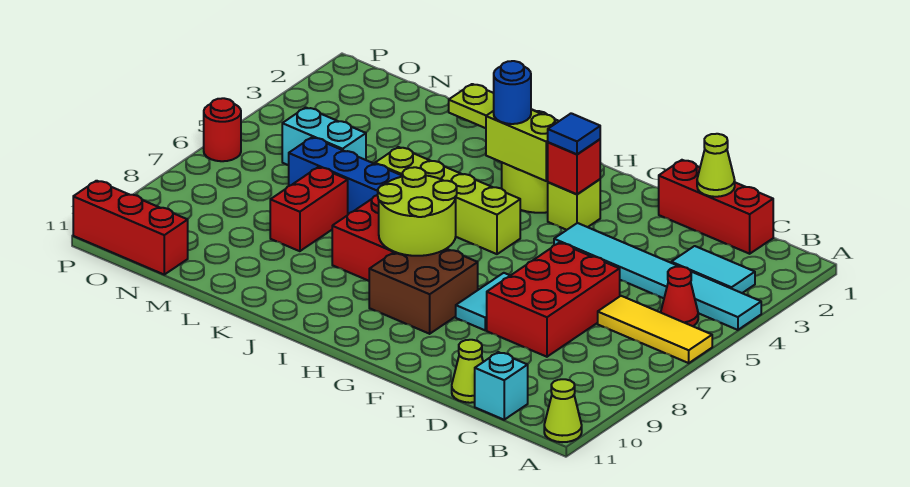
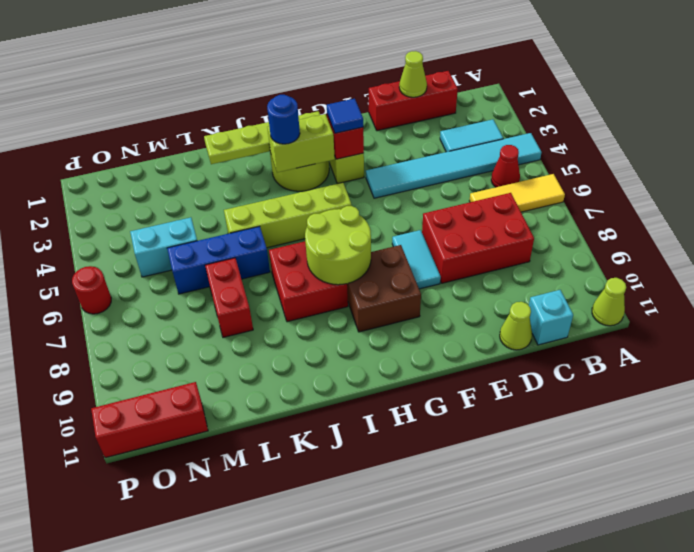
red brick D6:E8 level 1 -> red brick C7:E8 level 1

